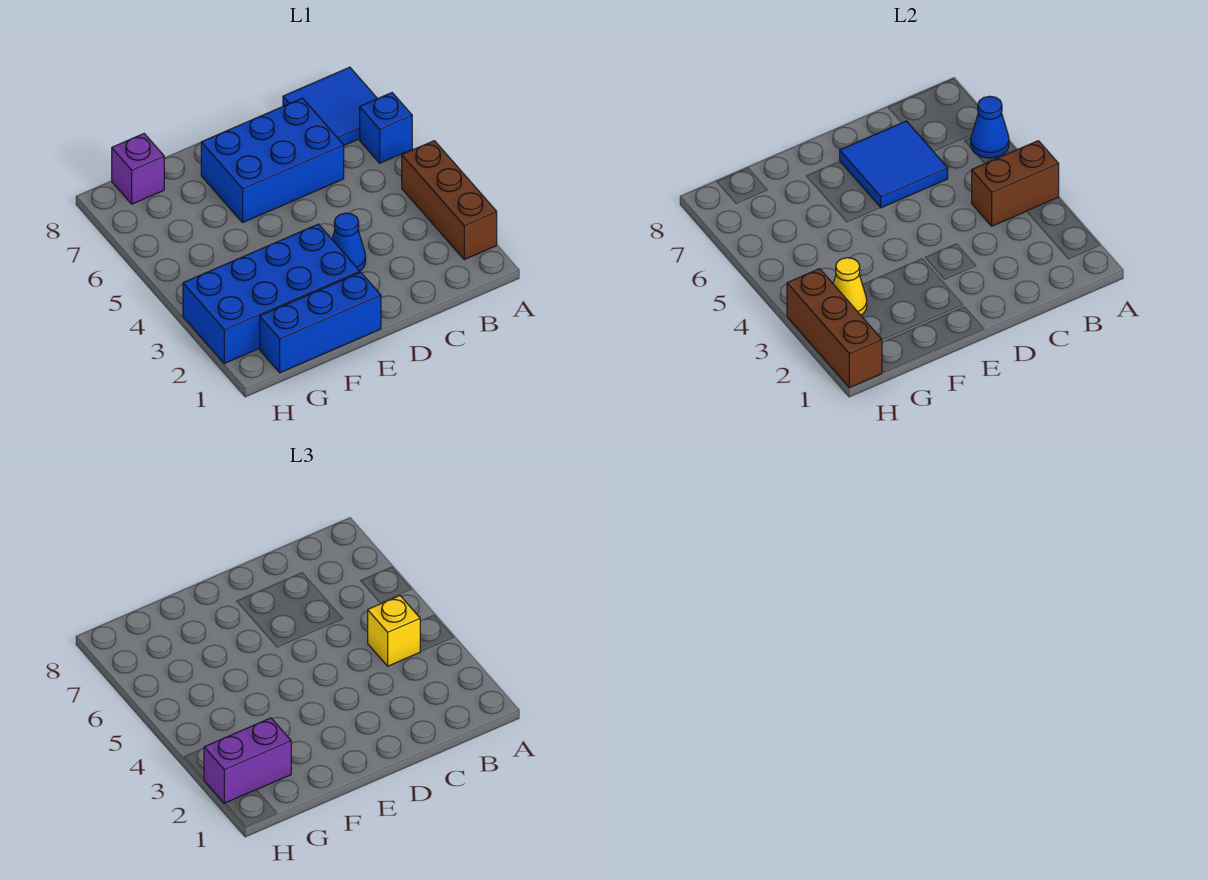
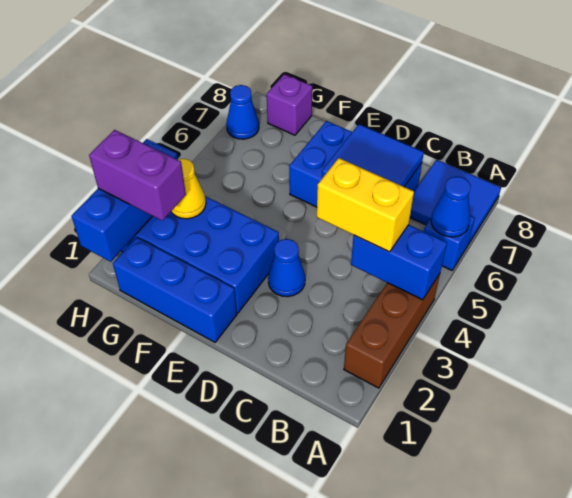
brown brick A4:B4 level 2 -> blue brick A4:B4 level 2
yellow brick B4 level 3 -> yellow brick B4:C4 level 3
brown brick H1:H3 level 2 -> blue brick H1:H3 level 2
none -> blue cone H7 level 1

